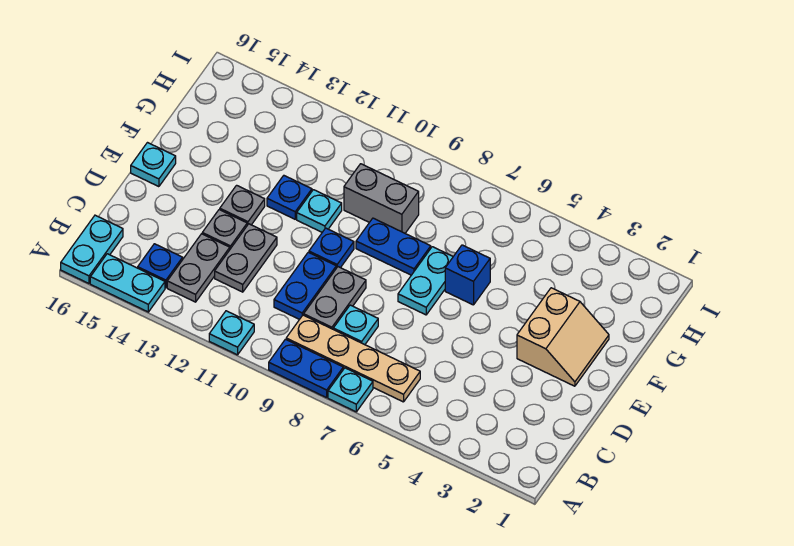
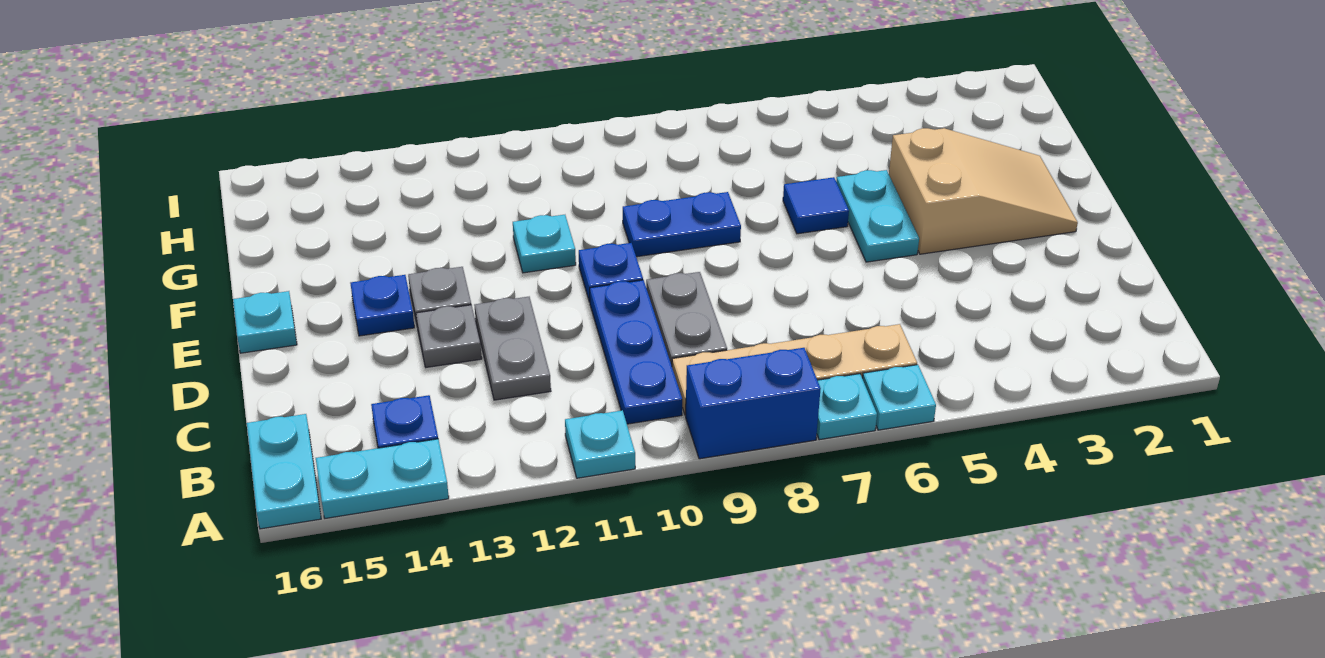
blue plate A8:A9 level 1 -> blue brick A8:A9 level 1
grey plate B13:C13 level 1 -> none
cyan plate C8 level 1 -> cyan plate A6 level 1
blue plate C10:D10 level 1 -> blue plate B10:D10 level 1
tan slope E2:F3 level 1 top 3 -> tan slope E2:F4 level 1 top 4
cyan plate E7:F7 level 1 -> cyan plate E5:F5 level 1
blue brick F6 level 1 -> blue tile F6 level 1
blue plate F12 level 1 -> blue plate E14 level 1
grey brick G9:G10 level 1 -> none

